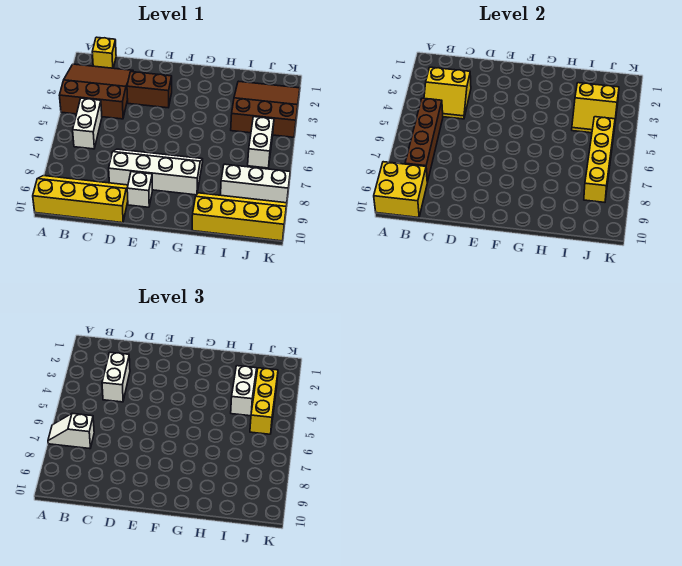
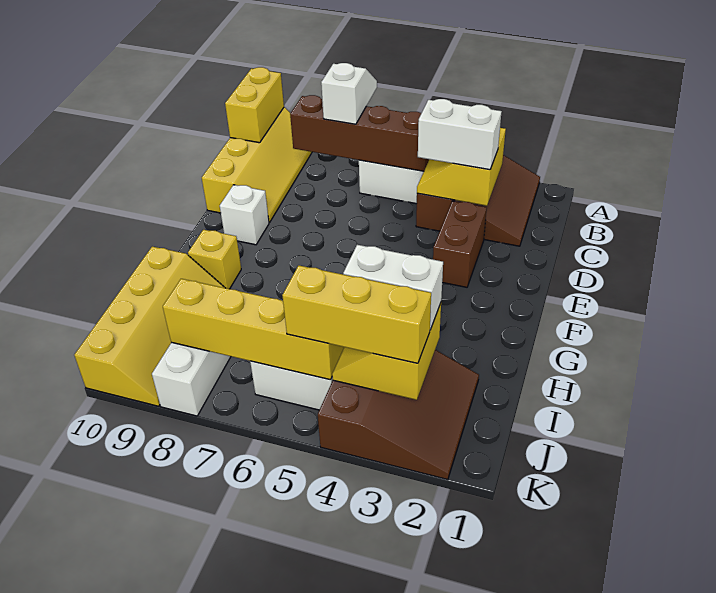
yellow brick A9:B10 level 2 -> yellow brick A10:B10 level 2
yellow brick B1 level 1 -> yellow brick G9 level 1
white slope D7:G8 level 1 top 8 -> none

